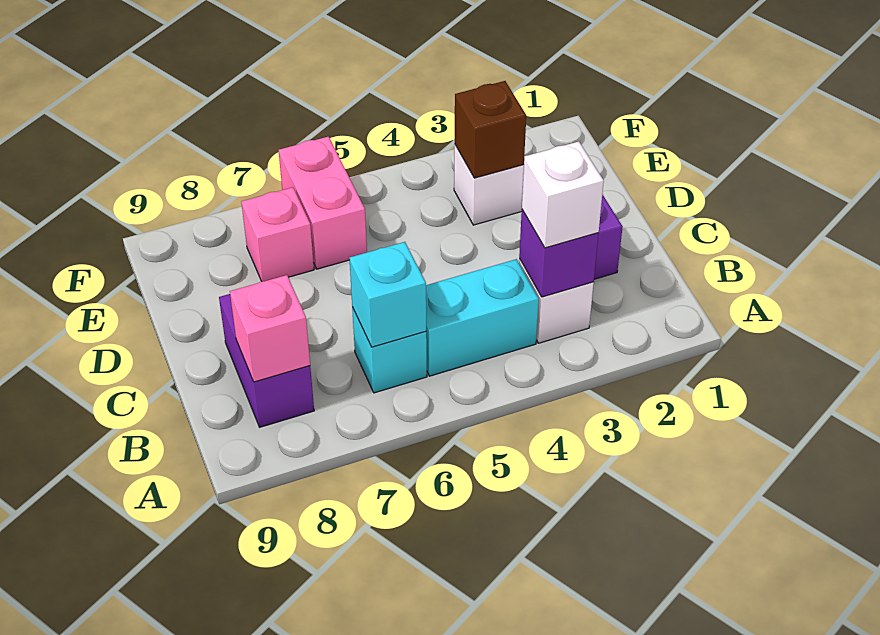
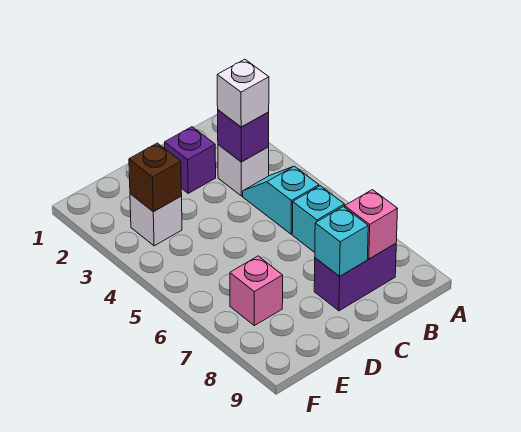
cyan brick B4:B5 level 1 -> cyan slope B4:B5 level 1 top 5
cyan brick B6 level 2 -> cyan brick C8 level 2
pink brick E6:F6 level 1 -> none

